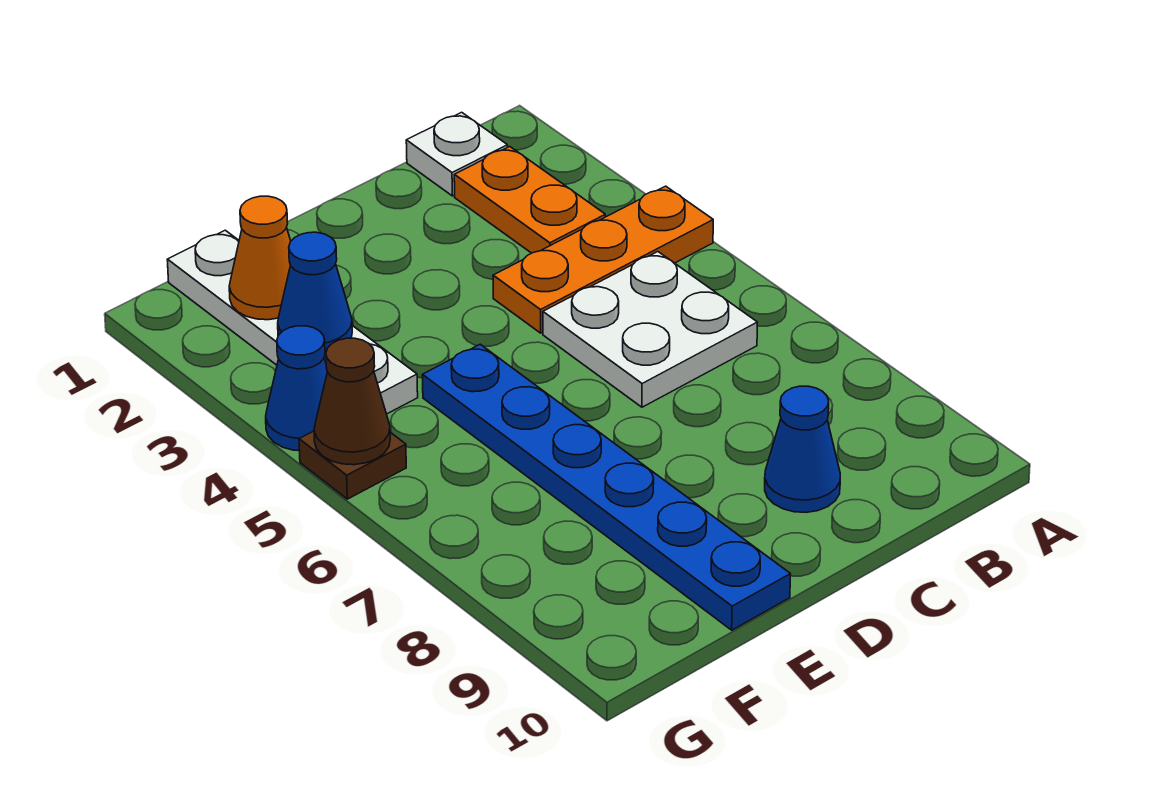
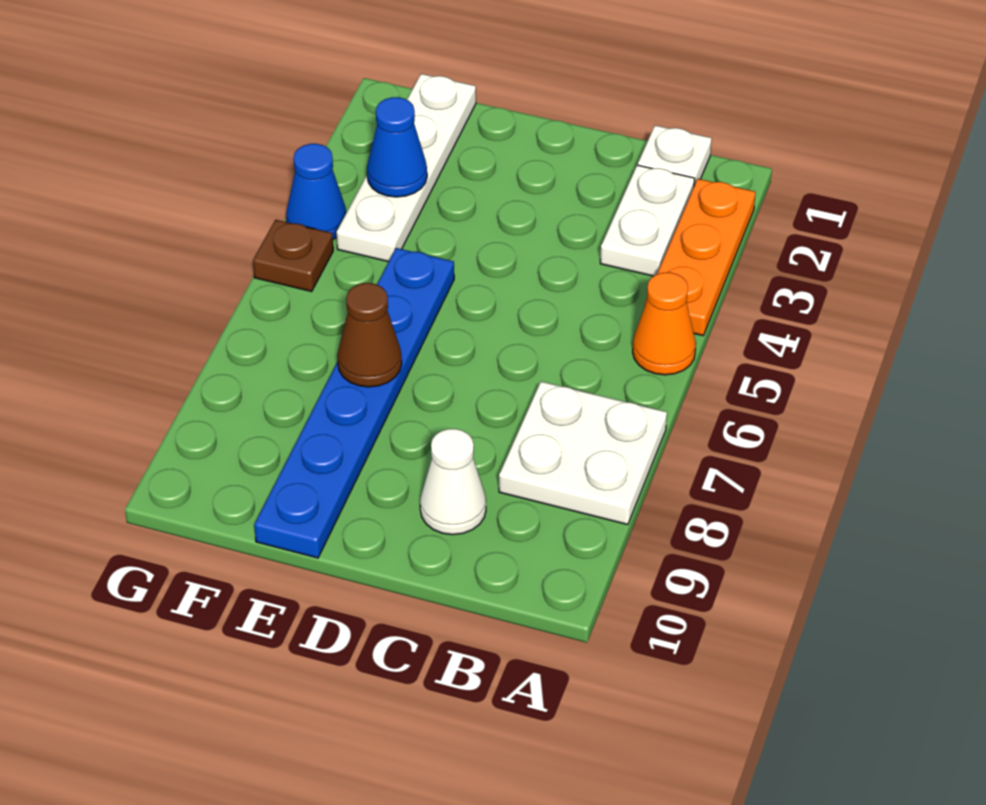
orange plate A4:C4 level 1 -> orange plate A2:A4 level 1
orange plate B2:B3 level 1 -> white plate B2:B3 level 1
white plate B5:C6 level 1 -> white plate A7:B8 level 1
blue cone C9 level 1 -> white cone C9 level 1
orange cone F2 level 2 -> orange cone A5 level 1
brown cone G5 level 2 -> brown cone E7 level 2

